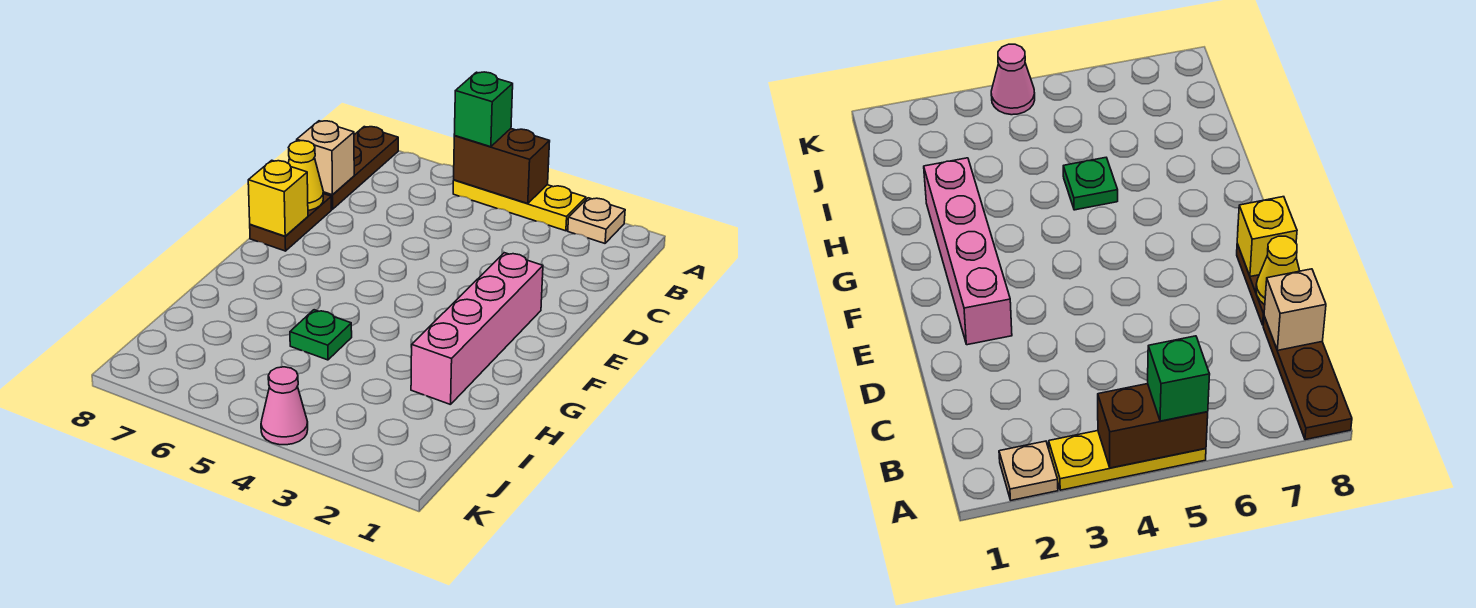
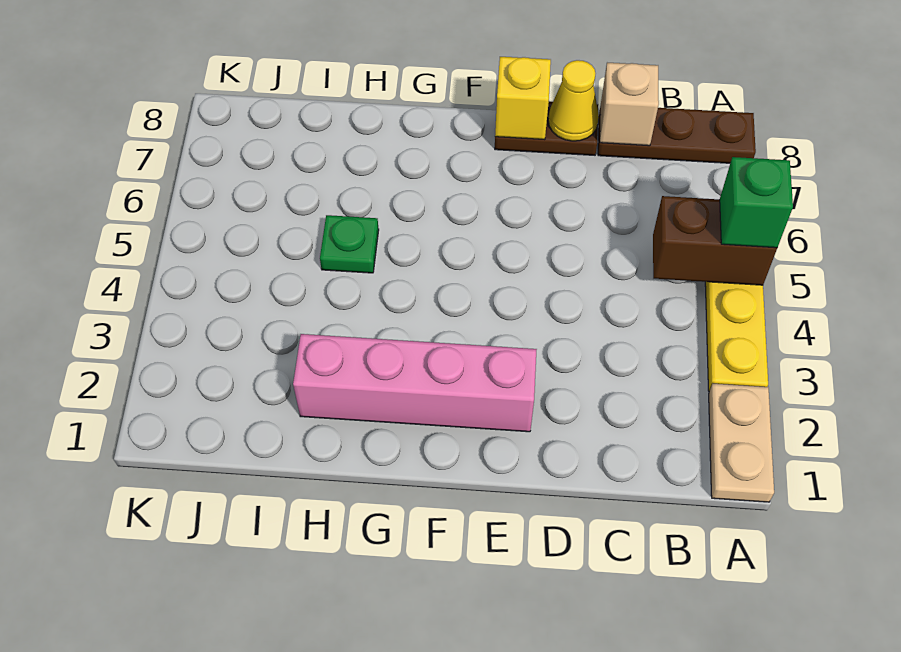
tan plate A2 level 1 -> tan plate A1:A2 level 1
brown brick A4:A5 level 2 -> brown brick A5:B5 level 2
pink cone K4 level 1 -> none

